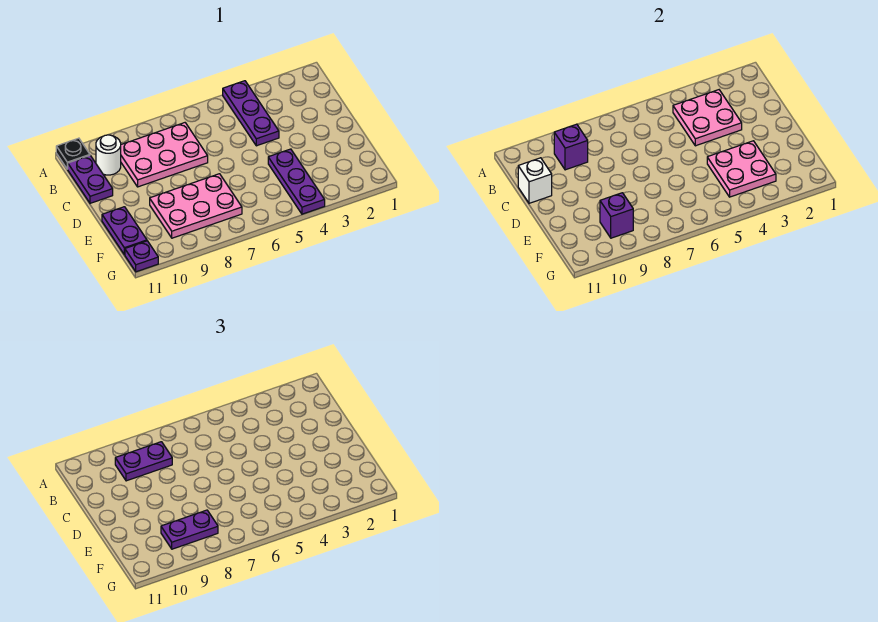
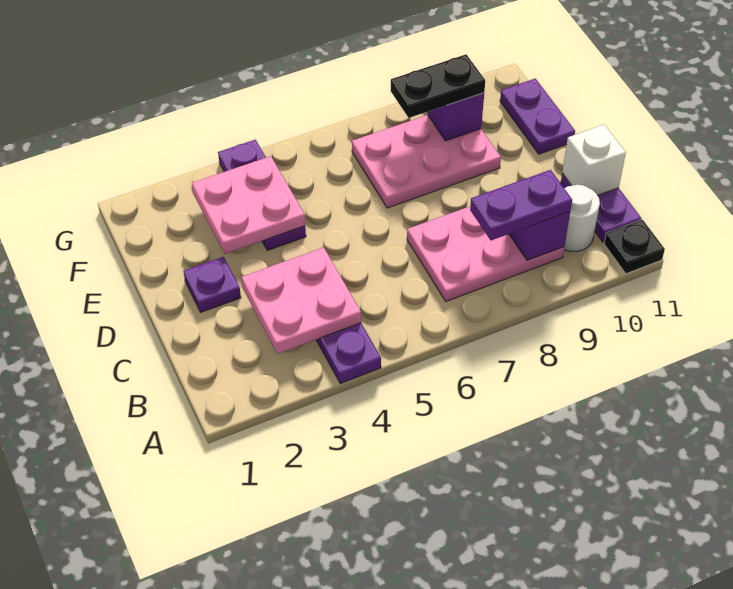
purple plate F8:F9 level 3 -> black plate F8:F9 level 3
purple plate G11 level 1 -> purple plate D2 level 1

